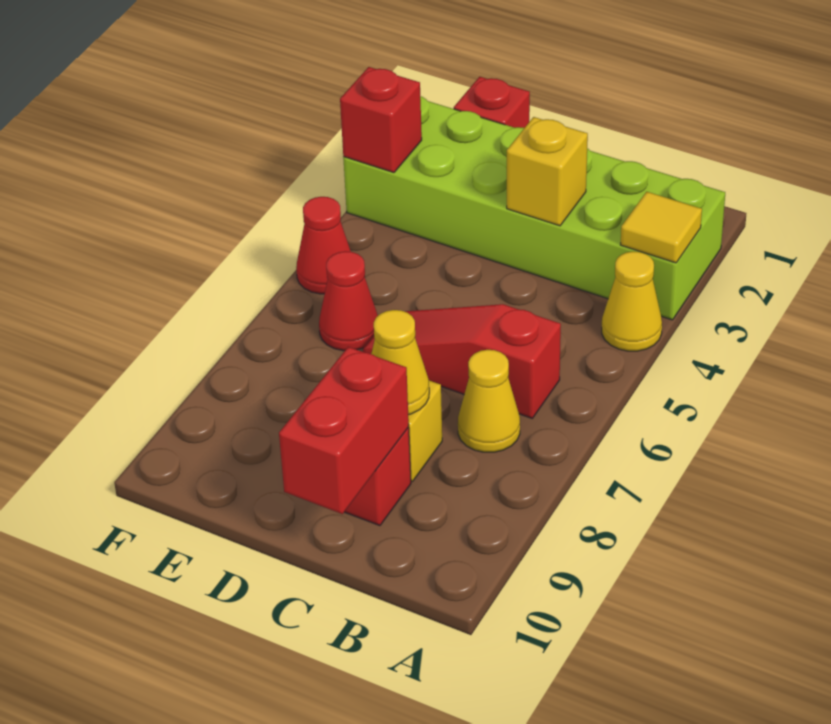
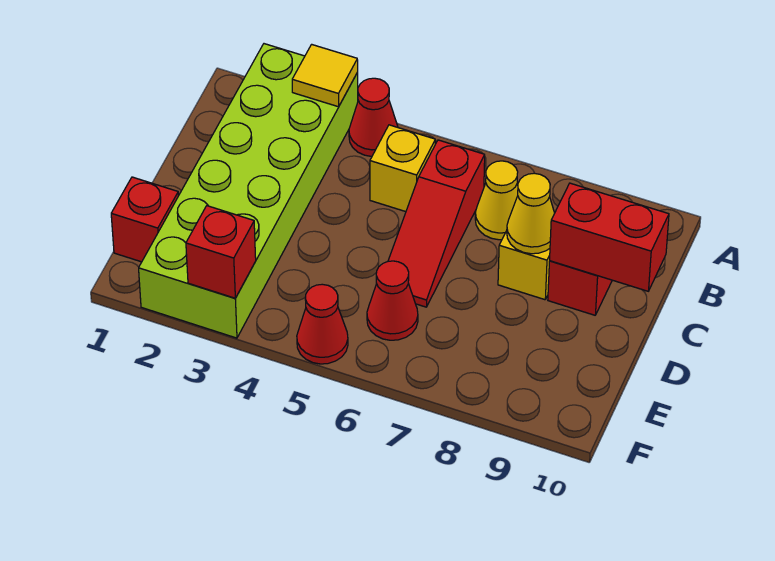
yellow cone A4 level 1 -> red cone A4 level 1
yellow brick C3 level 2 -> yellow brick B5 level 1

